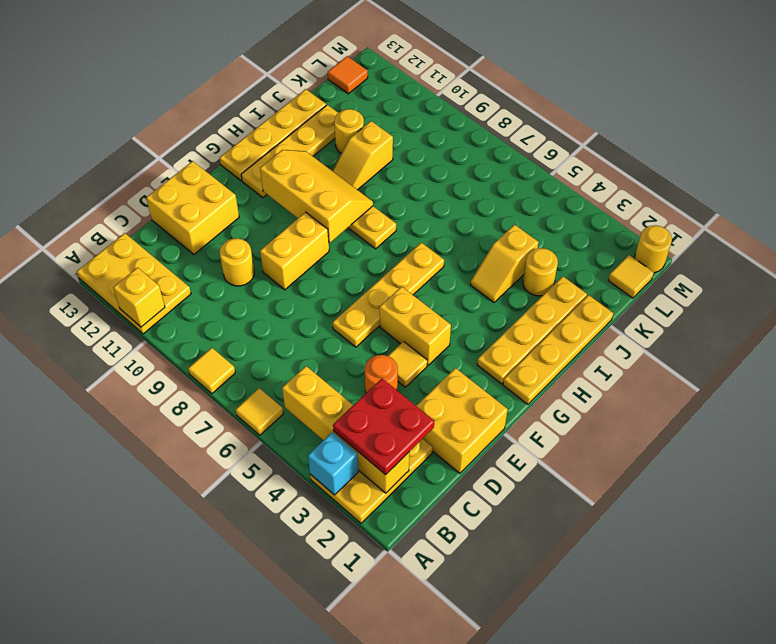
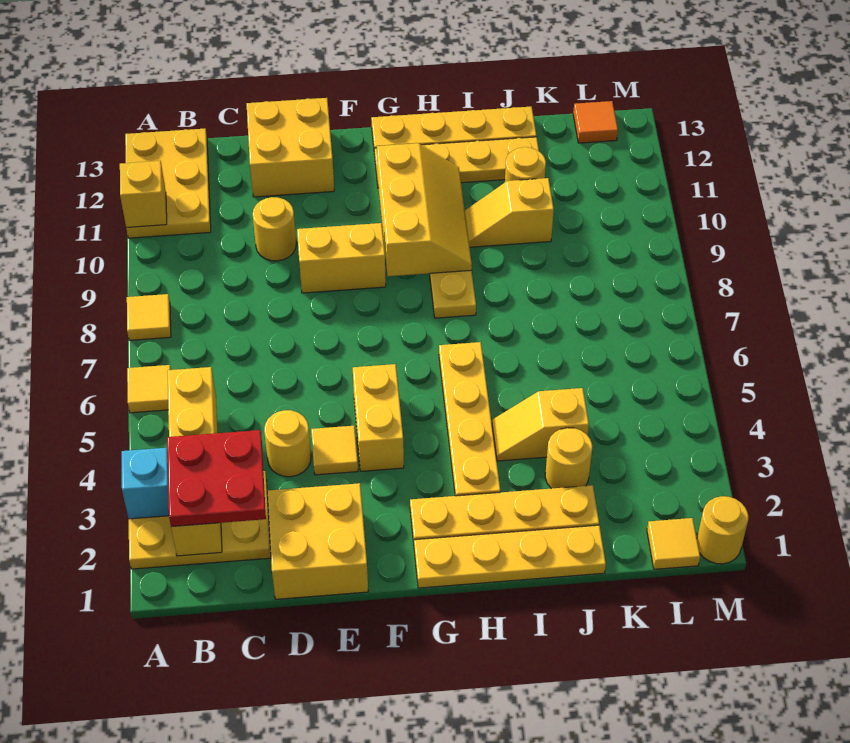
orange round brick D4 level 1 -> yellow round brick D4 level 1
yellow plate E6:H6 level 1 -> yellow plate H3:H6 level 1

